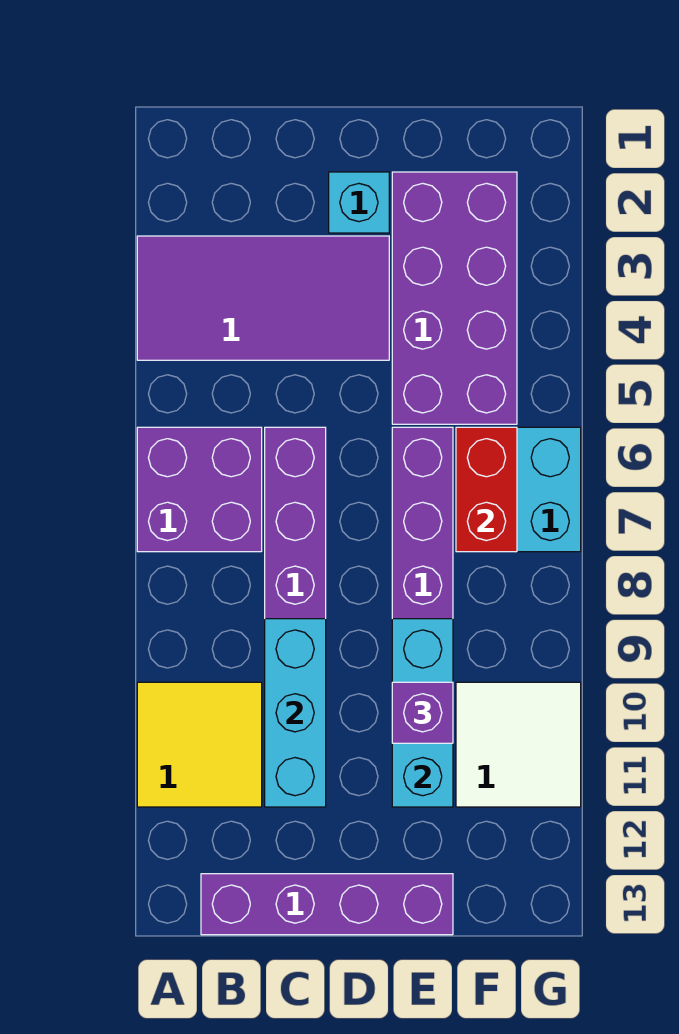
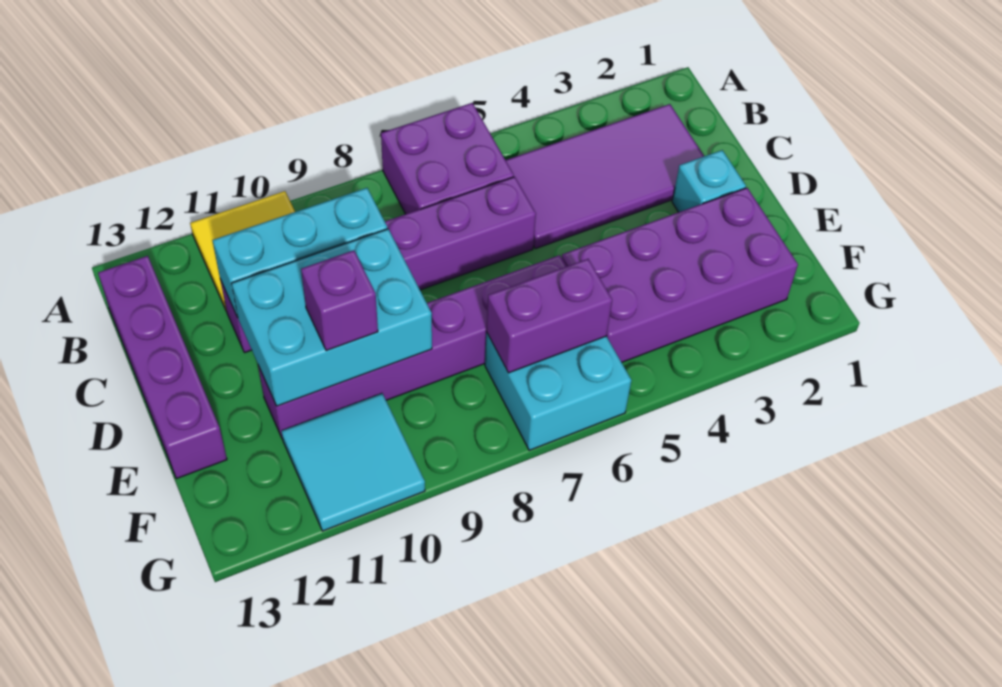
purple tile A3:D4 level 1 -> purple tile B2:C5 level 1
cyan brick E9:E11 level 2 -> cyan brick D9:E11 level 2
red brick F6:F7 level 2 -> purple brick F6:F7 level 2
white tile F10:G11 level 1 -> cyan tile F10:G11 level 1

